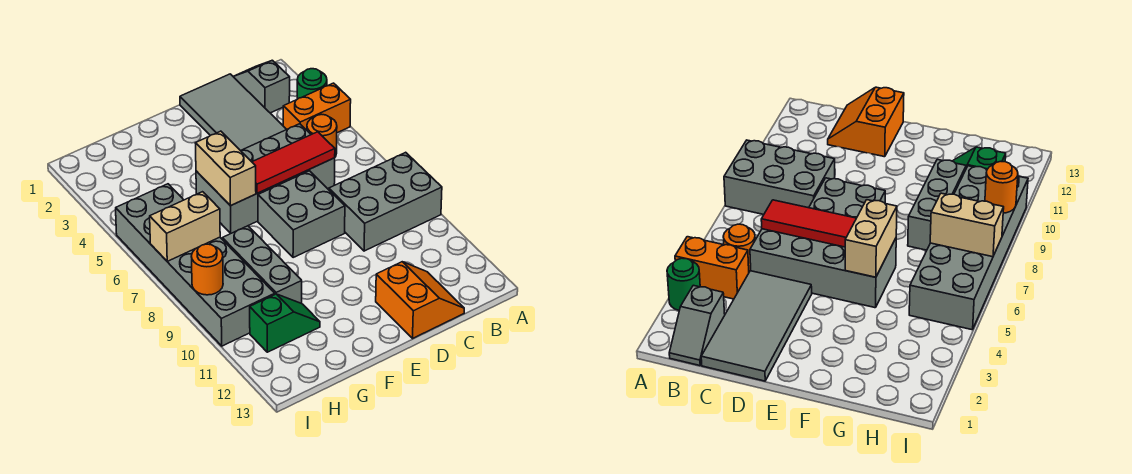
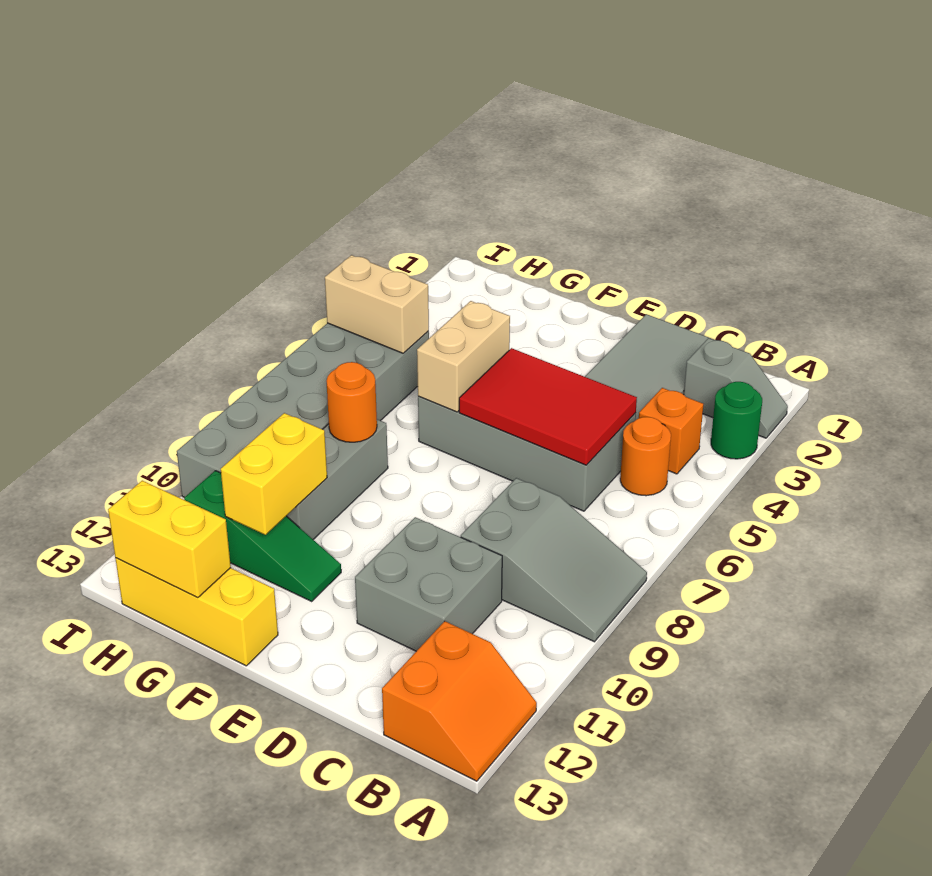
orange brick A4:B4 level 1 -> orange brick B4 level 1
grey brick A8:C9 level 1 -> grey slope A8:C9 level 1 top C
grey slope B1:B2 level 1 top 2 -> grey slope A2:B2 level 1 top B
red tile C6:E6 level 2 -> red tile C5:E6 level 2
orange slope C12:D13 level 1 top D -> orange slope A12:B13 level 1 top B
grey brick D7:E8 level 1 -> grey brick C10:D11 level 1
none -> yellow brick F13:H13 level 1
none -> yellow brick G10:G11 level 2
green slope G11:H11 level 1 top H -> green slope F11:H11 level 1 top H
none -> yellow brick G13:H13 level 2
tan brick H7:I7 level 2 -> tan brick H5:I5 level 2
orange round brick I9 level 2 -> orange round brick G8 level 2

